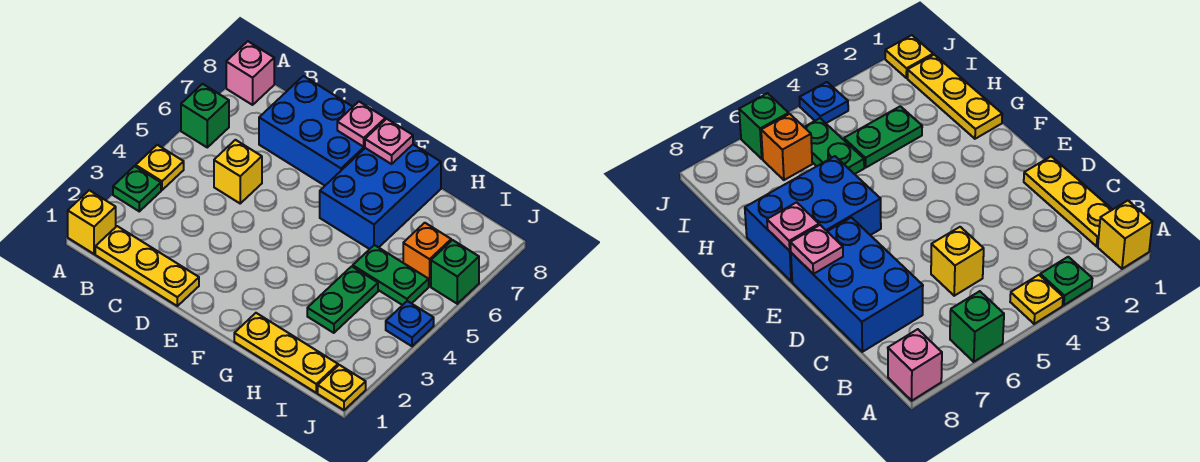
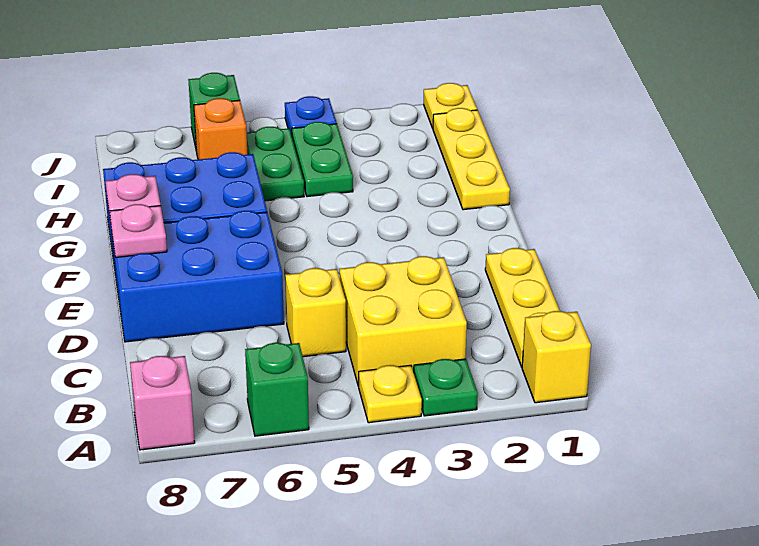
none -> yellow brick B3:C4 level 1
blue brick C7:E8 level 1 -> blue brick D6:E8 level 1
green plate H3:H4 level 1 -> green plate H4:I4 level 1

